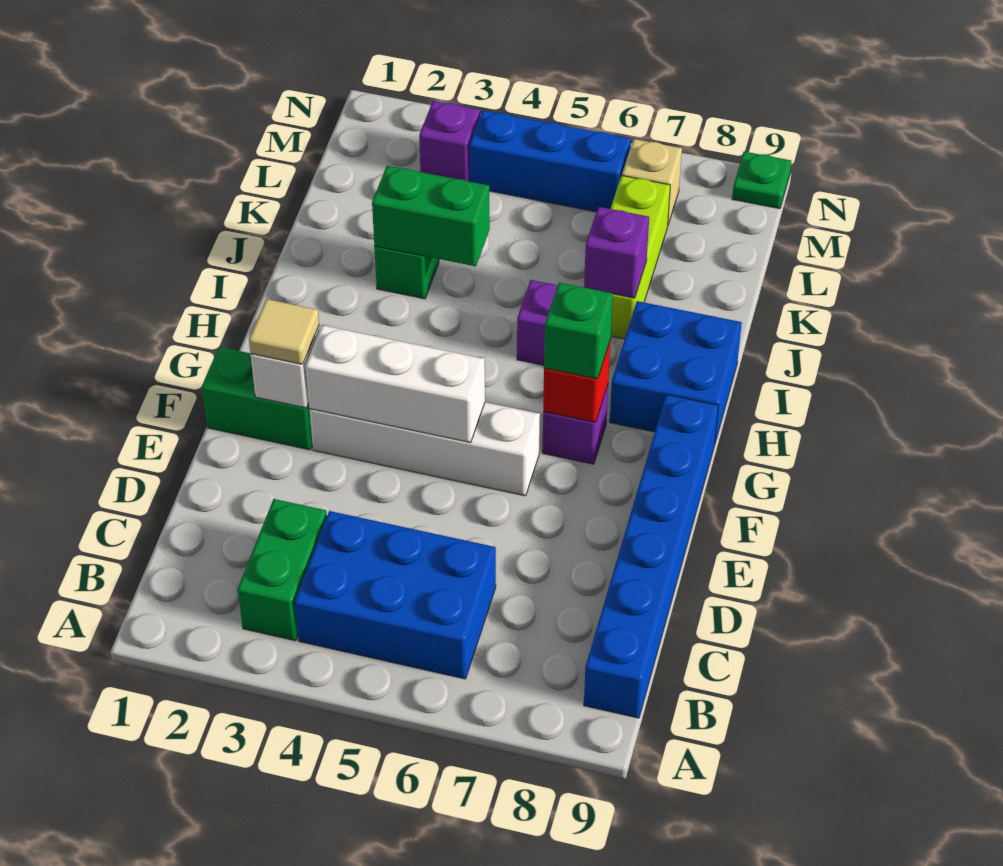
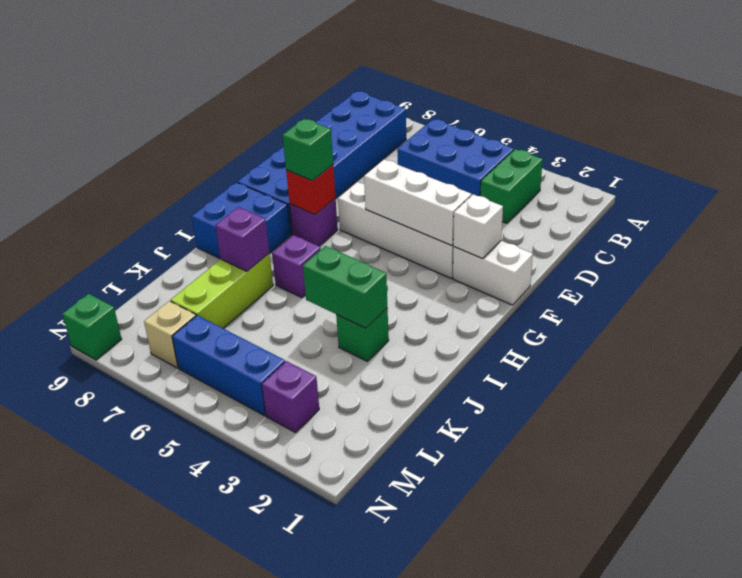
blue brick B9:G9 level 1 -> blue brick B8:G9 level 1
green brick F1:F2 level 1 -> white brick F1:F2 level 1
tan tile F2 level 3 -> none
green plate N9 level 1 -> green brick N9 level 1

